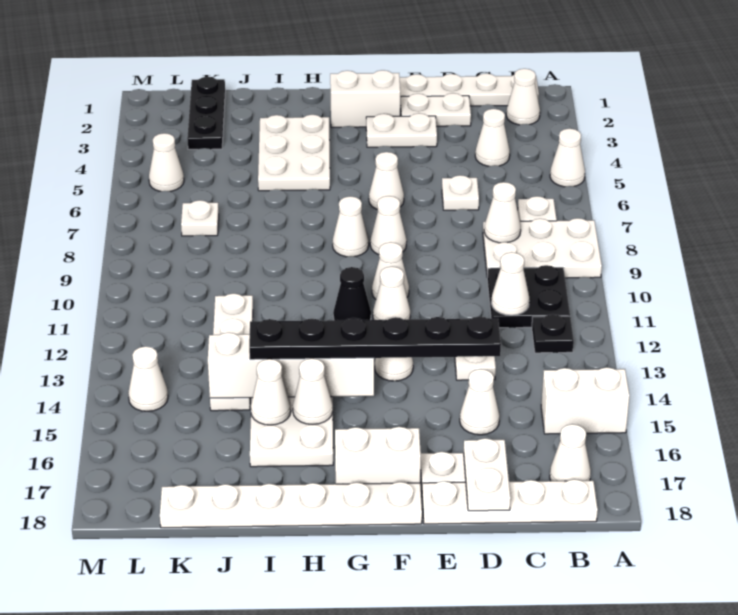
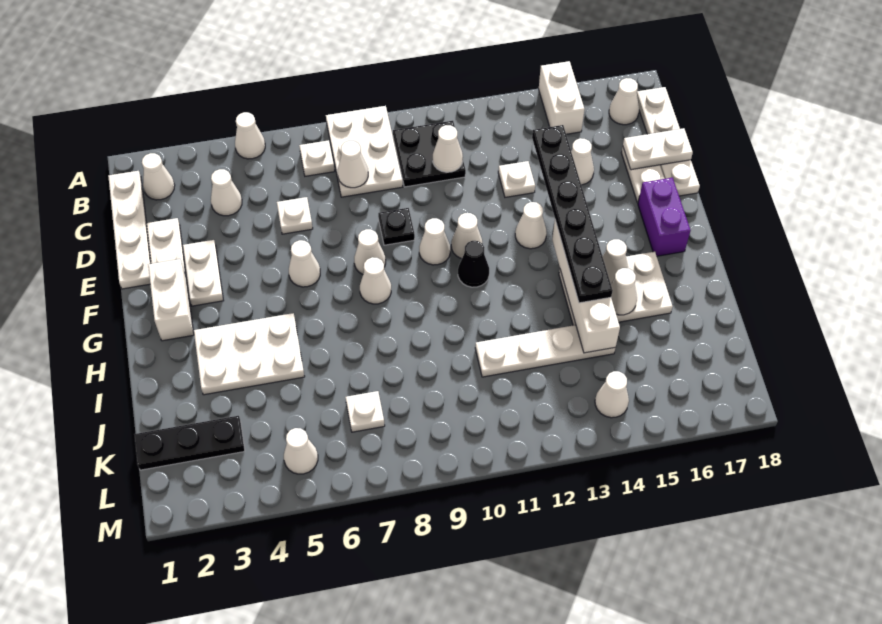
black plate B12 level 1 -> black plate E9 level 1
white brick F17:G17 level 1 -> purple brick F17:G17 level 1
white plate F18:K18 level 1 -> none

